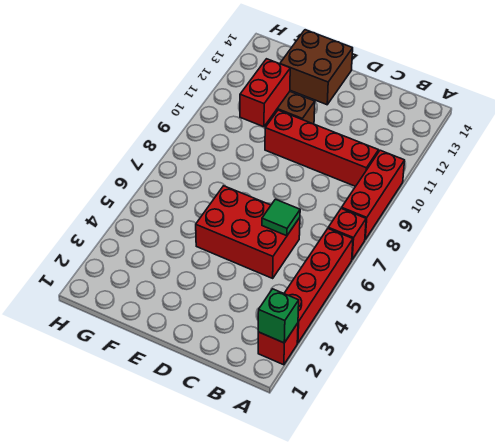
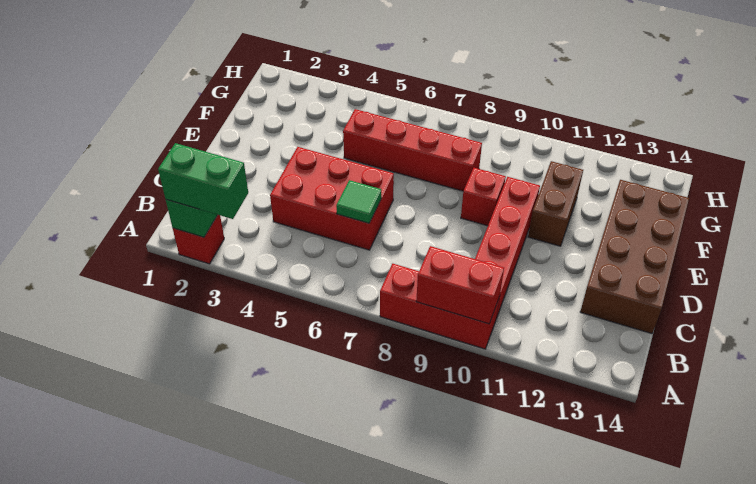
none -> green brick A2:A3 level 3
red brick A3:A6 level 1 -> red brick F5:F8 level 1
red brick A7 level 1 -> red brick E9 level 1
red brick C5:E6 level 1 -> red brick C4:D6 level 1
brown brick E13:F14 level 1 -> brown brick C13:F14 level 1
red brick F10:F11 level 2 -> red brick A9:A10 level 2

